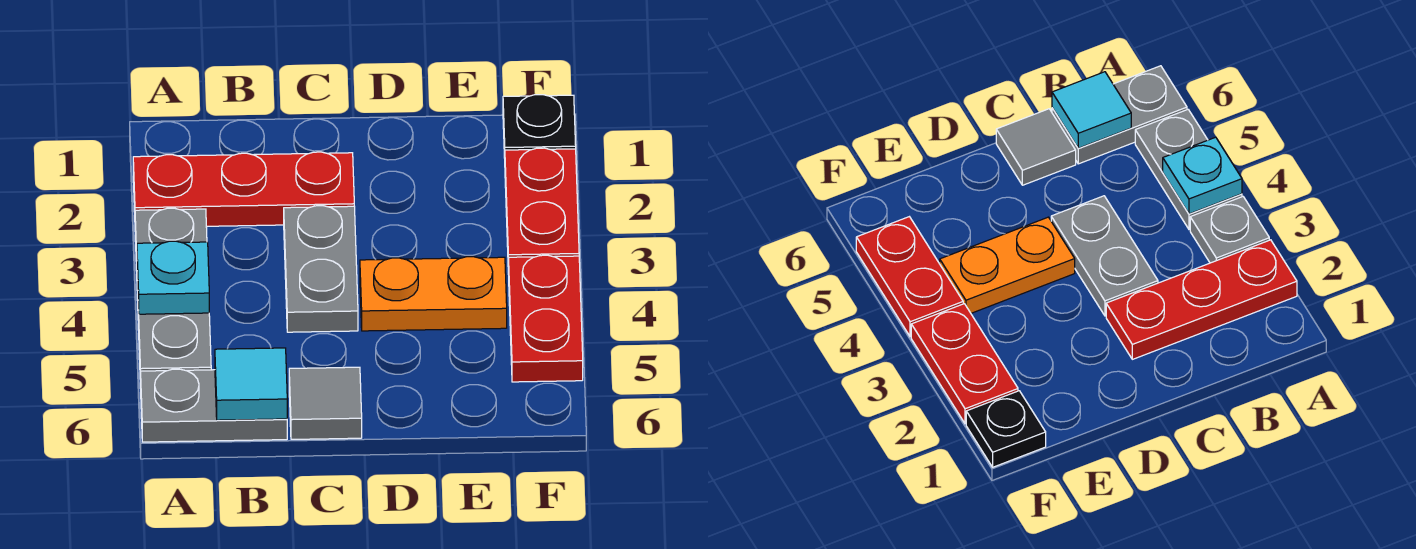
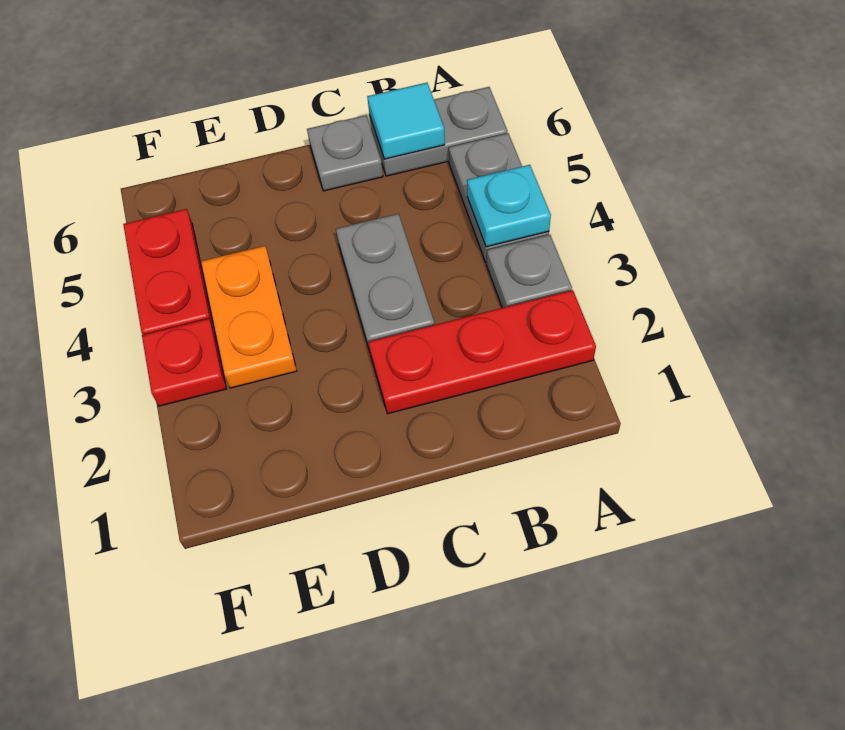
grey tile C6 level 1 -> grey plate C6 level 1
orange plate D4:E4 level 1 -> orange plate E3:E4 level 1
black plate F1 level 1 -> none
red plate F2:F3 level 1 -> red plate F3 level 1

